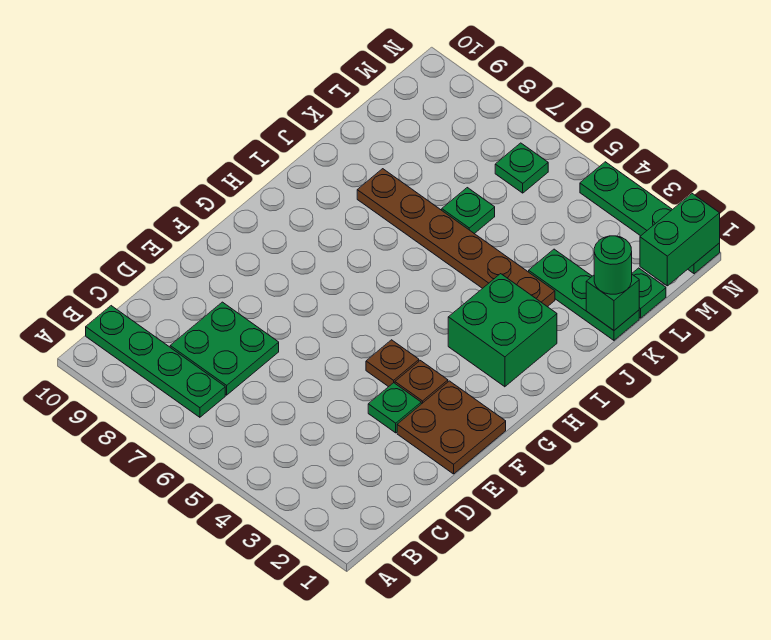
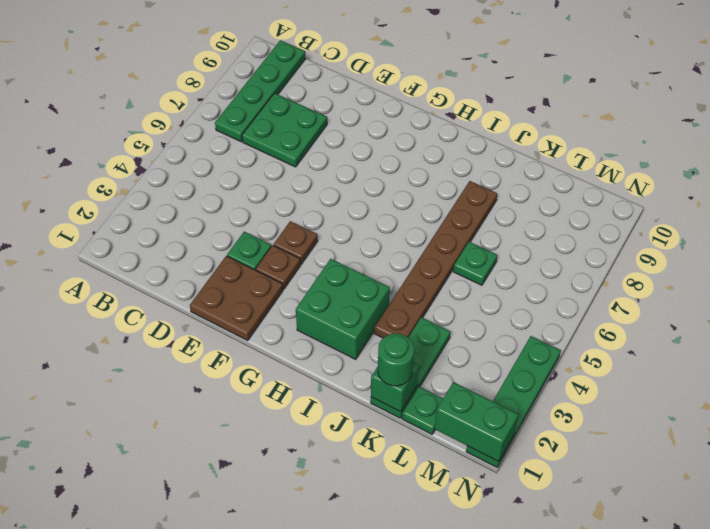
green plate M6 level 1 -> none

